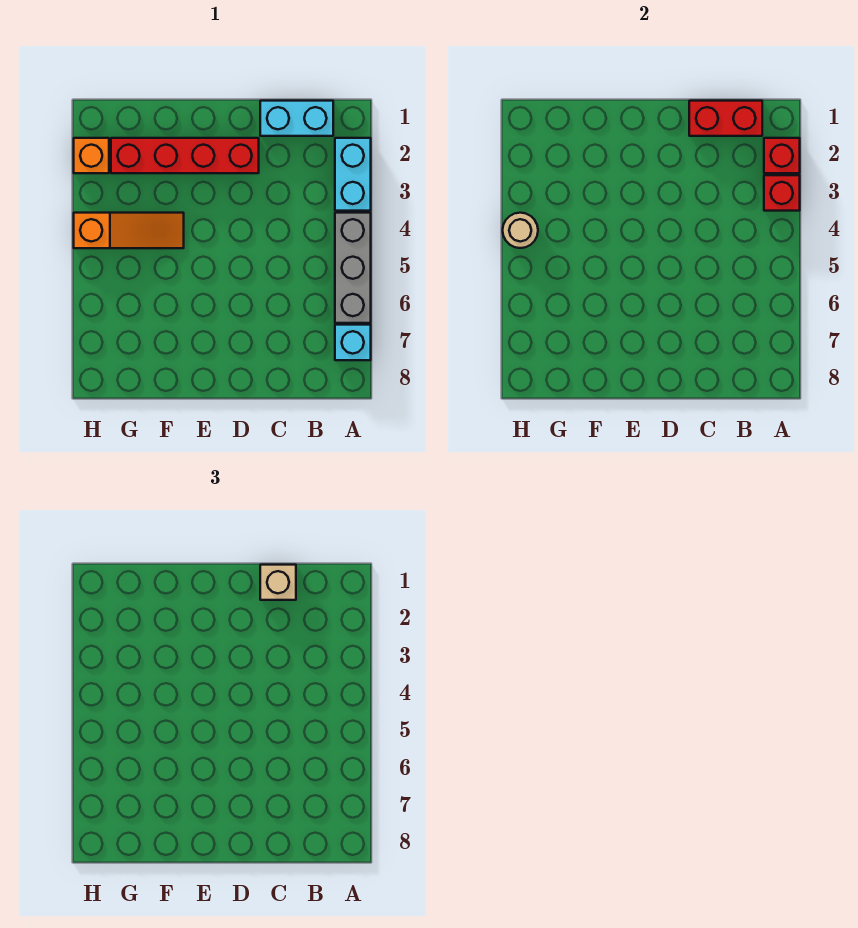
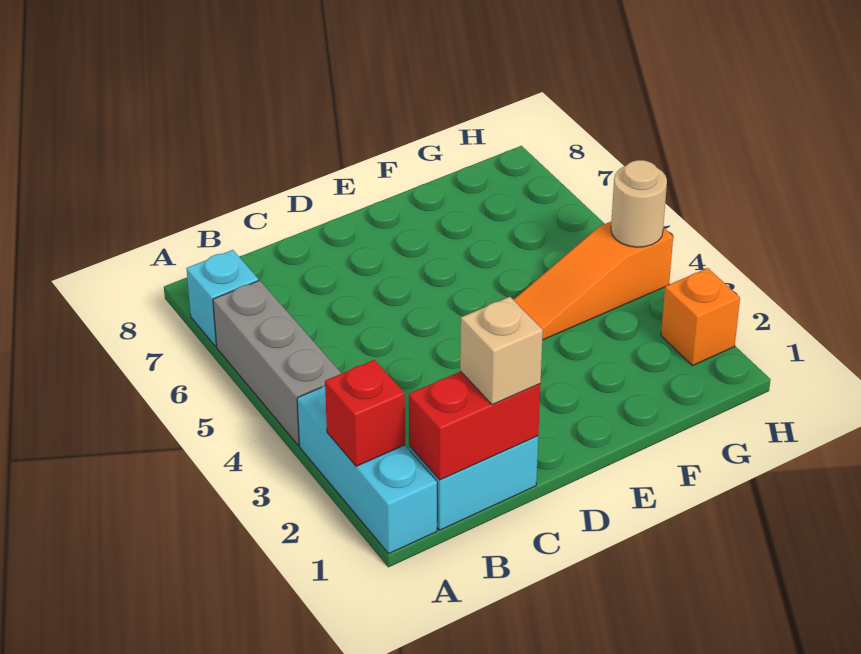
cyan brick A2:A3 level 1 -> cyan brick A1:A3 level 1
red brick A3 level 2 -> none
red brick D2:G2 level 1 -> none

